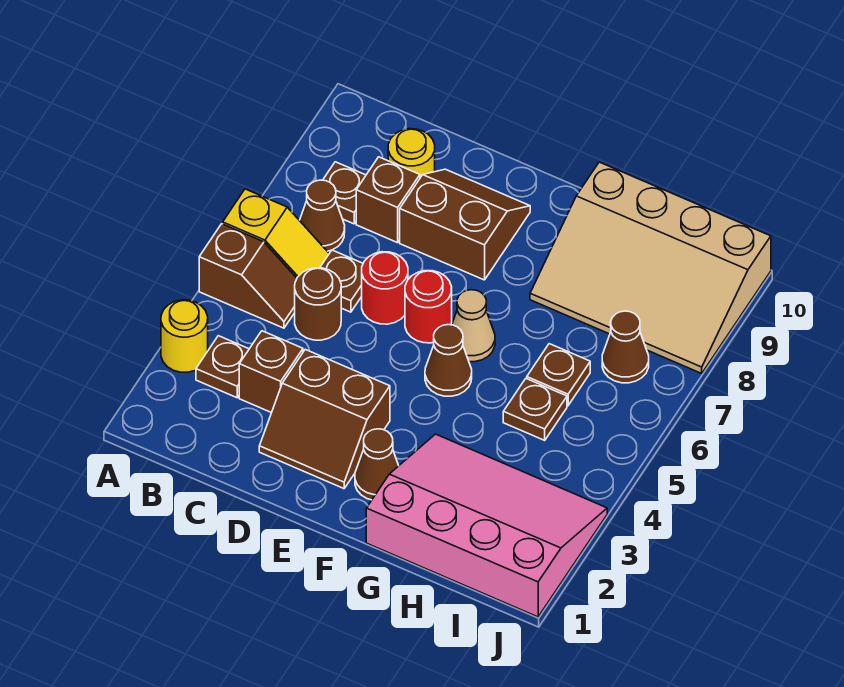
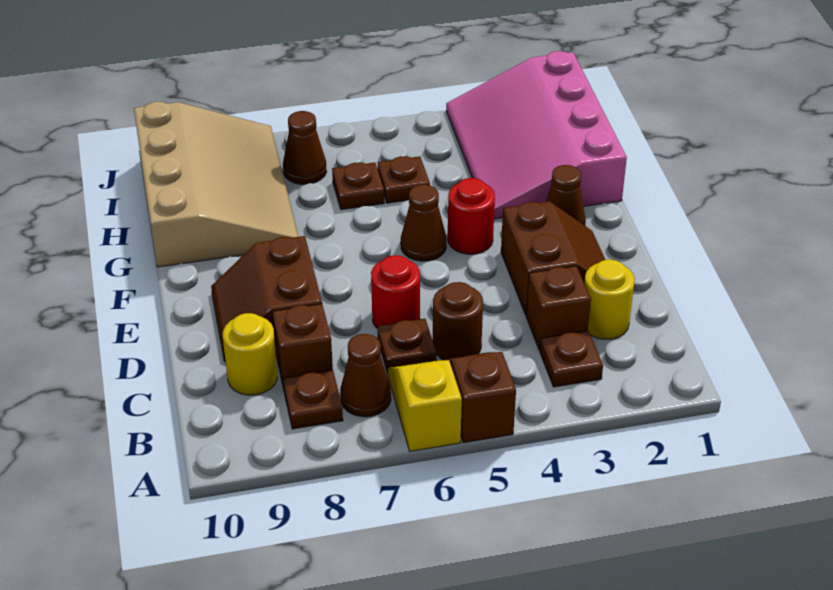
yellow round brick A3 level 1 -> yellow round brick C2 level 1
red round brick E6 level 1 -> red round brick F4 level 1
tan cone F6 level 1 -> none

